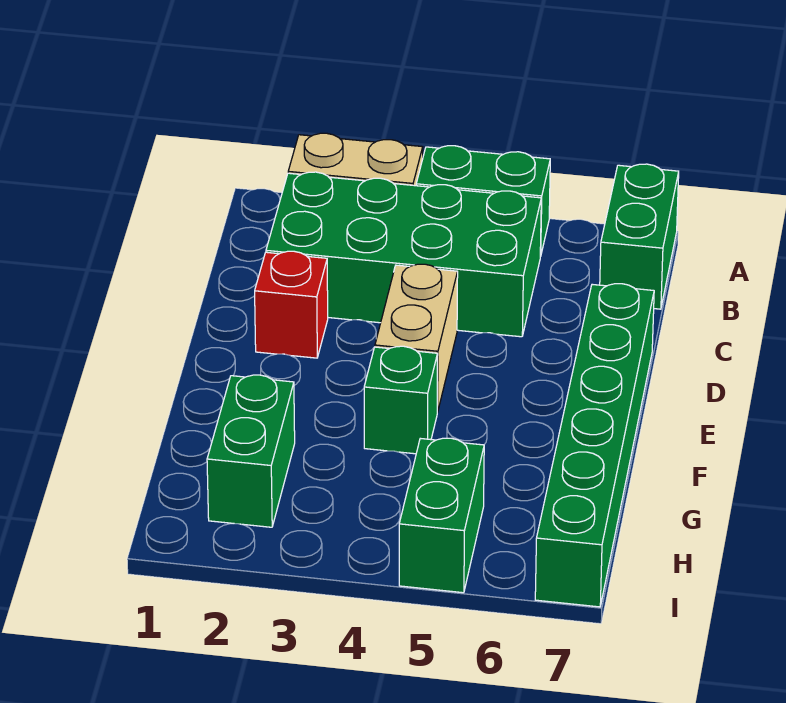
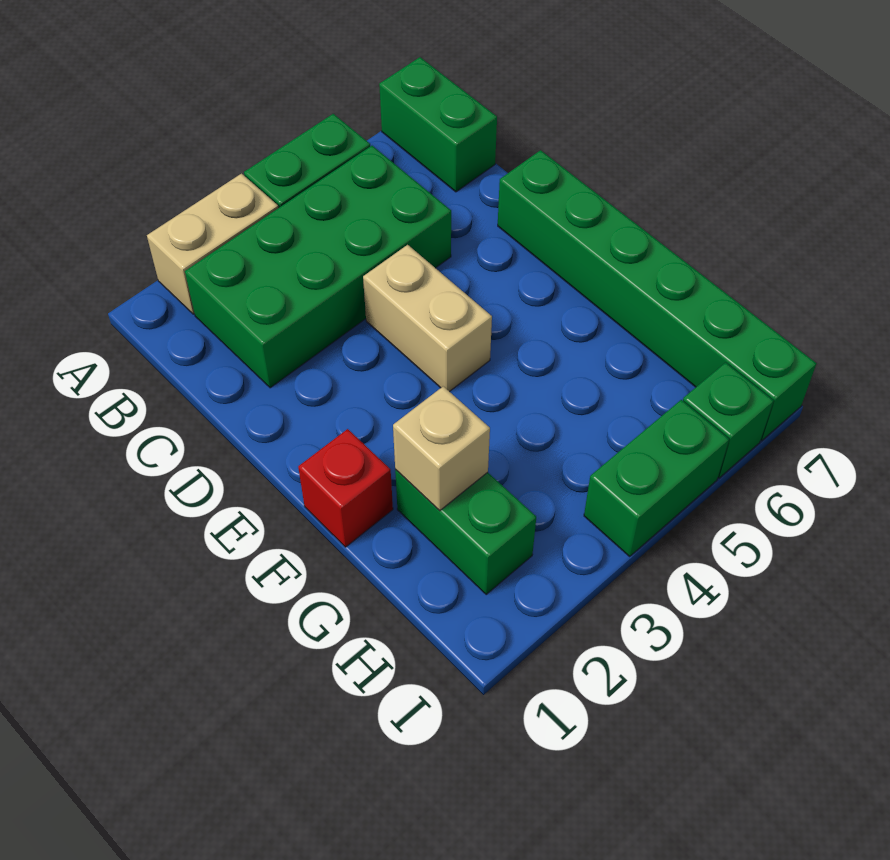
red brick D2 level 1 -> red brick F1 level 1
green brick F4 level 1 -> green brick I6 level 1
none -> tan brick G2 level 2
green brick H5:I5 level 1 -> green brick I4:I5 level 1

